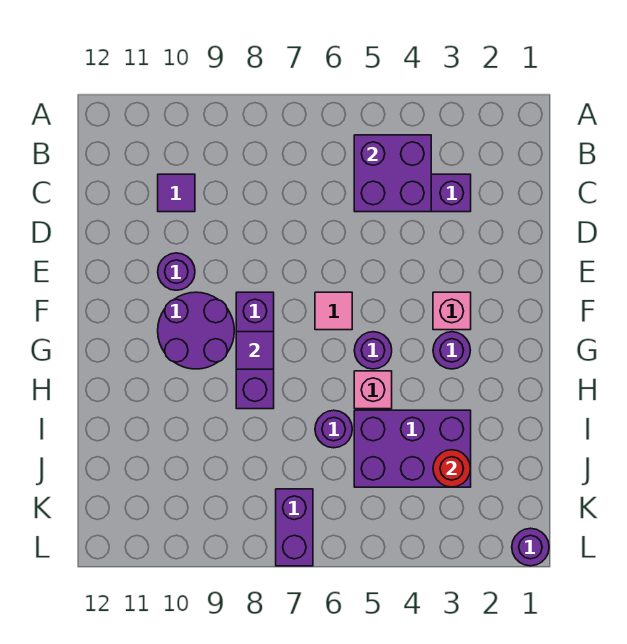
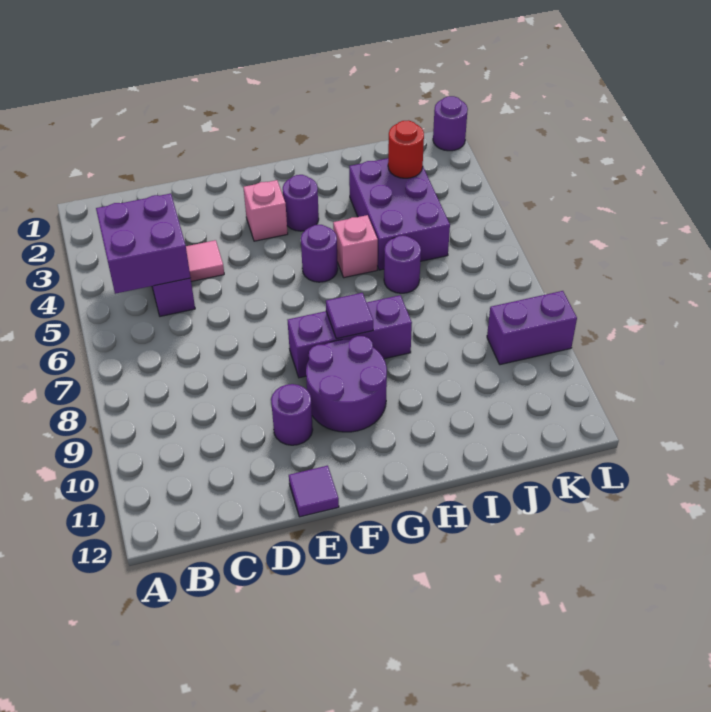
purple tile C10 level 1 -> purple tile E12 level 1
pink tile F6 level 1 -> pink tile D4 level 1
purple brick K7:L7 level 1 -> purple brick K9:L9 level 1

